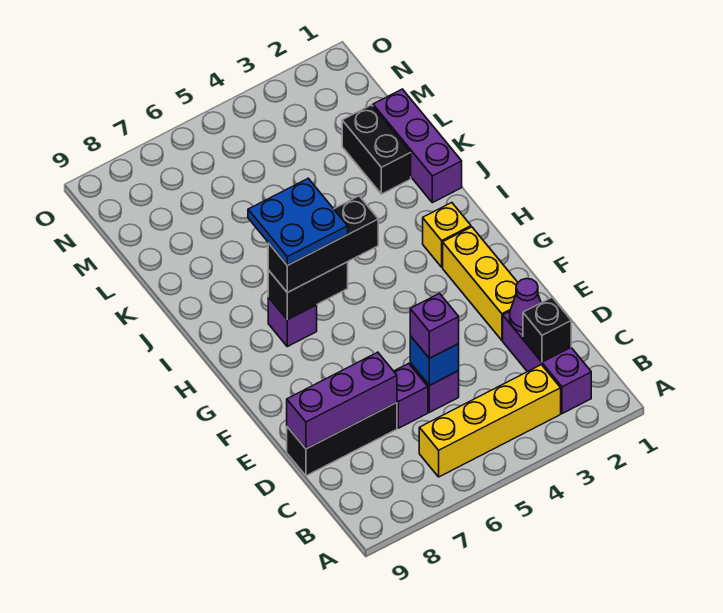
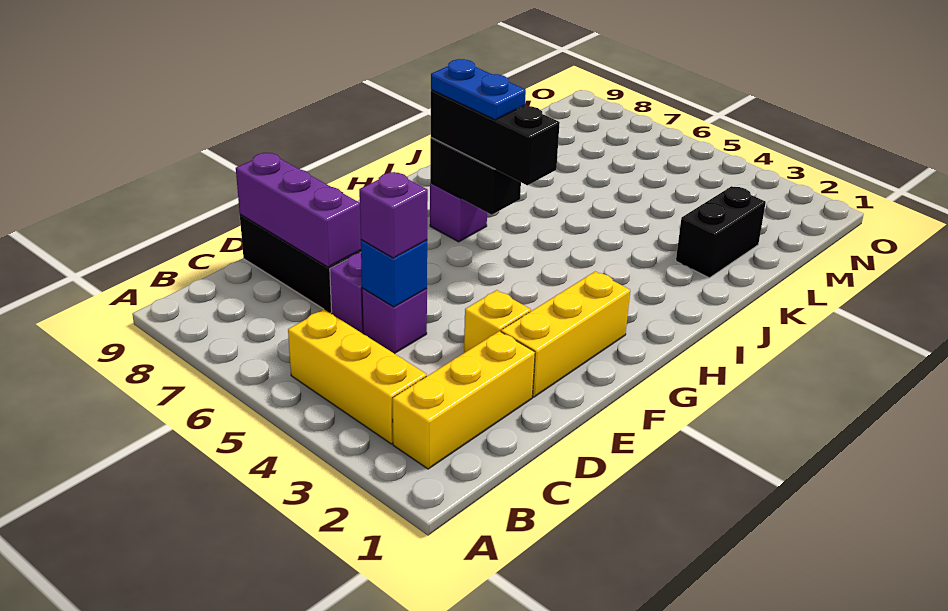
purple brick B2:D2 level 1 -> yellow brick B2:D2 level 1
yellow brick B3:B6 level 1 -> yellow brick B3:B5 level 1
black brick C2 level 2 -> none
purple cone D2 level 2 -> none
yellow brick H2 level 1 -> yellow brick E3 level 1
blue plate H6:I7 level 4 -> blue plate H6:H7 level 4
purple brick J1:L1 level 1 -> none

